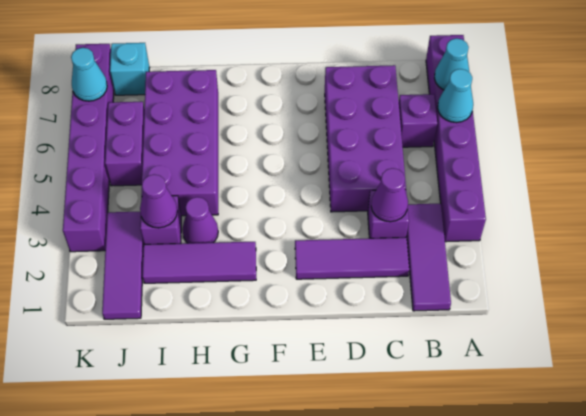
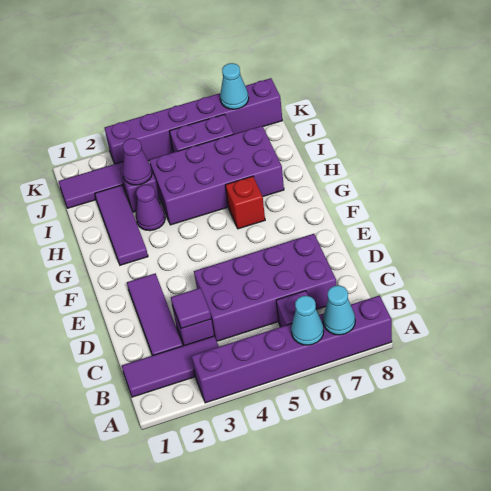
purple cone C3 level 2 -> purple tile C3 level 2
none -> red brick G6 level 1
cyan brick J8 level 1 -> none

